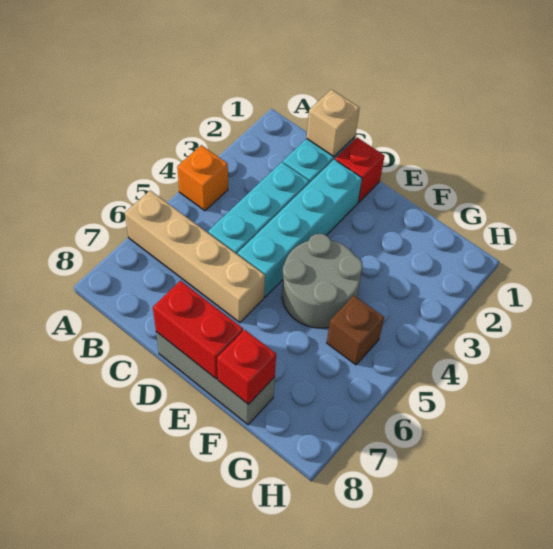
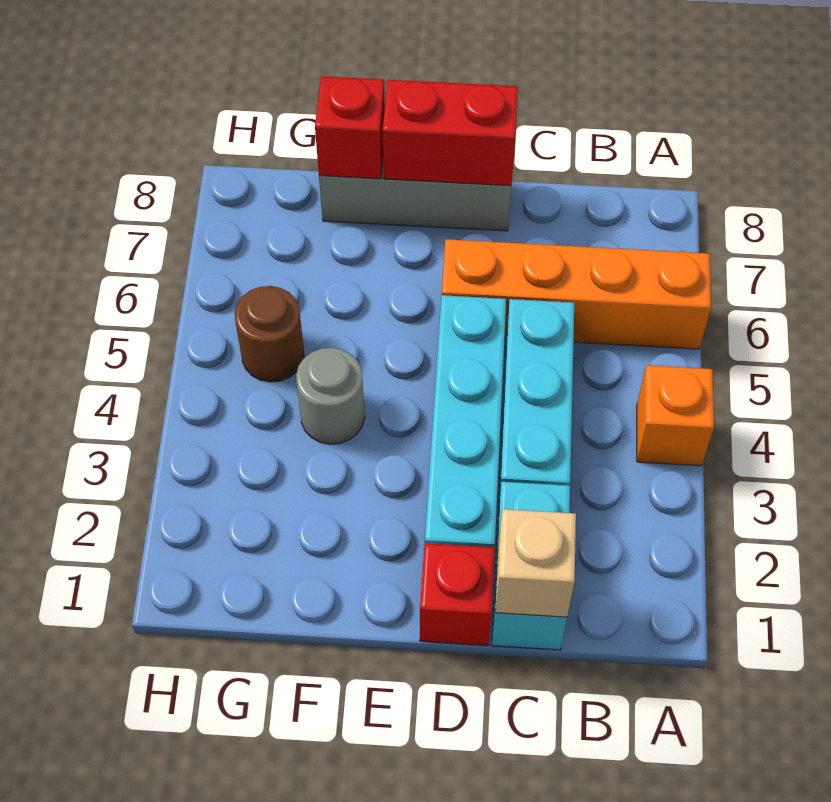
tan brick A6:D6 level 1 -> orange brick A6:D6 level 1
grey round brick E4:F5 level 1 -> grey round brick F4 level 1
brown brick G5 level 1 -> brown round brick G5 level 1

